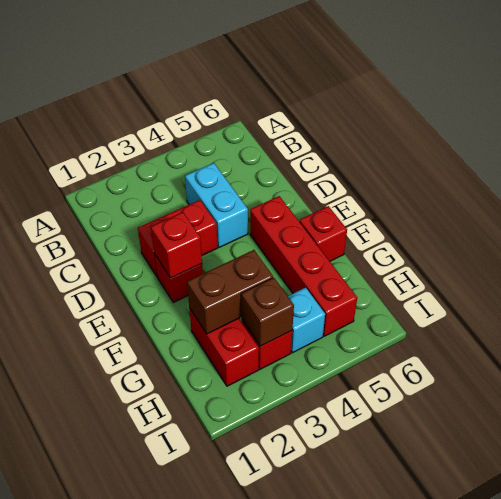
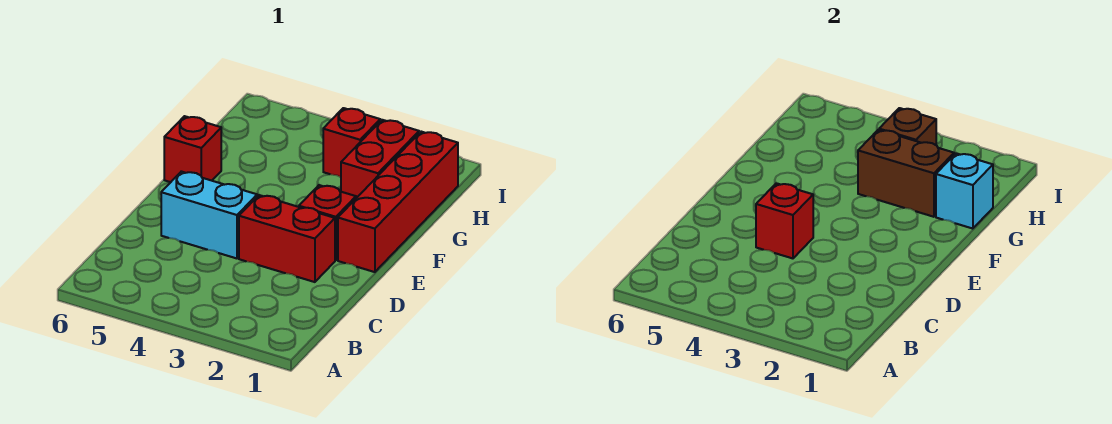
cyan brick C4:D4 level 1 -> cyan brick D4:D5 level 1
red brick E2 level 2 -> red brick D4 level 2
red brick E5:H5 level 1 -> red brick E1:H1 level 1
cyan brick H4 level 1 -> cyan brick G1 level 2

